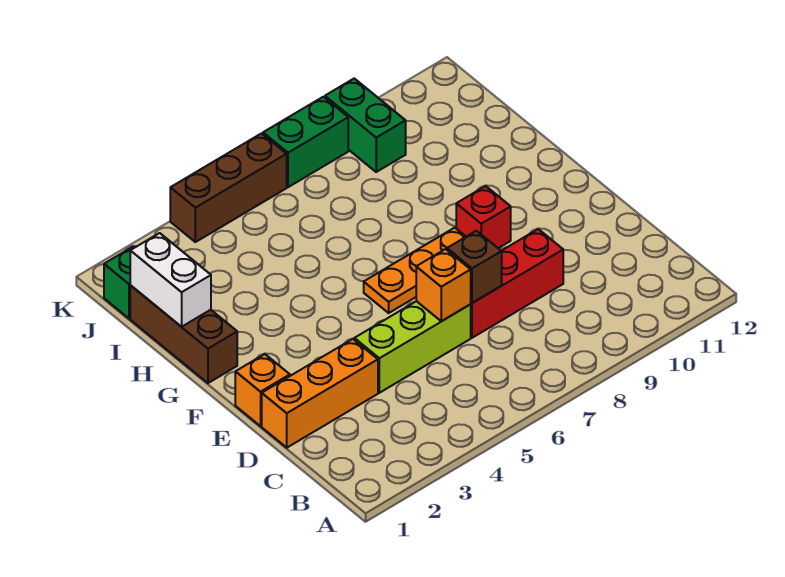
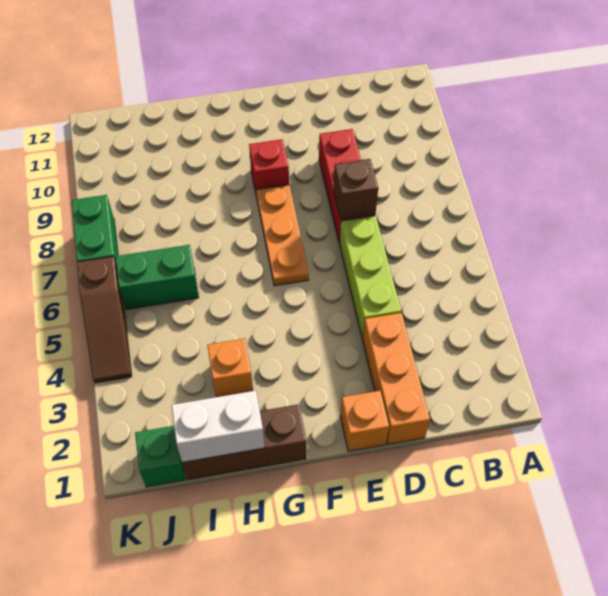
orange brick D6 level 2 -> orange brick H3 level 1
green brick J9:K9 level 1 -> green brick I6:J6 level 1
brown brick K4:K6 level 1 -> brown slope K4:K6 level 1 top 6

